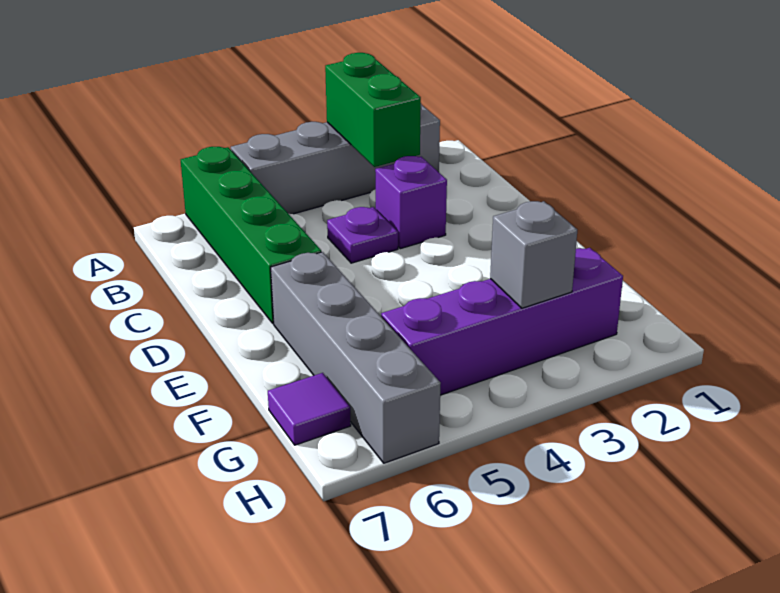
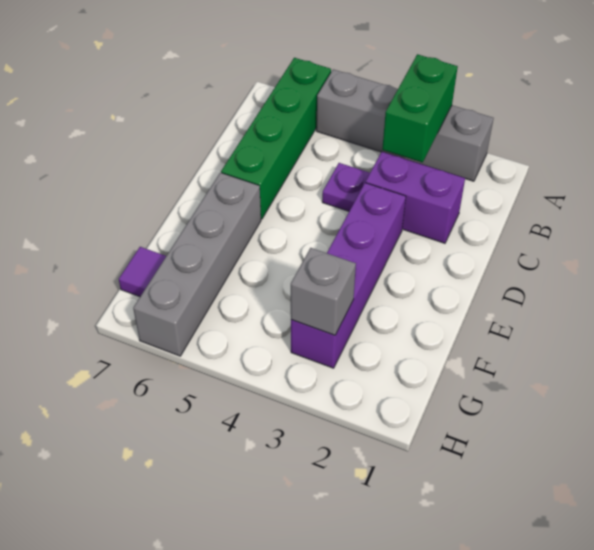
purple brick C3 level 1 -> purple brick C2:C3 level 1
purple brick G2:G5 level 1 -> purple brick D3:G3 level 1

